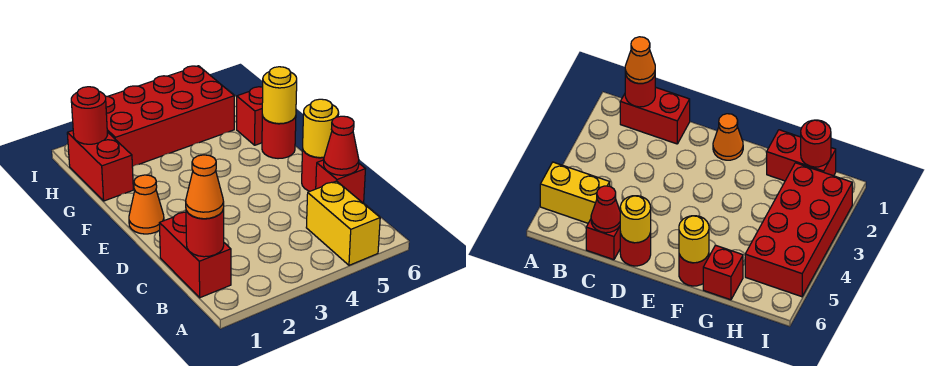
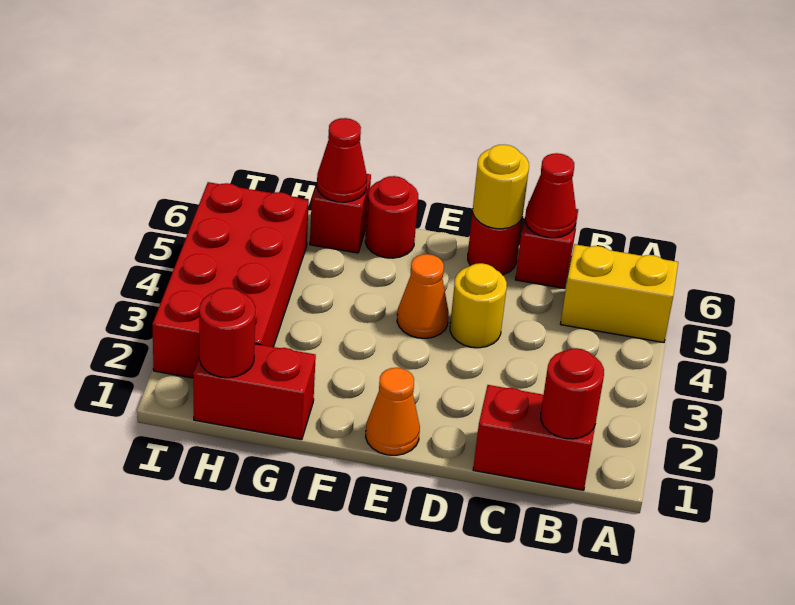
orange cone B1 level 3 -> orange cone E4 level 1
yellow round brick F6 level 2 -> yellow round brick D4 level 1
none -> red cone G6 level 2

